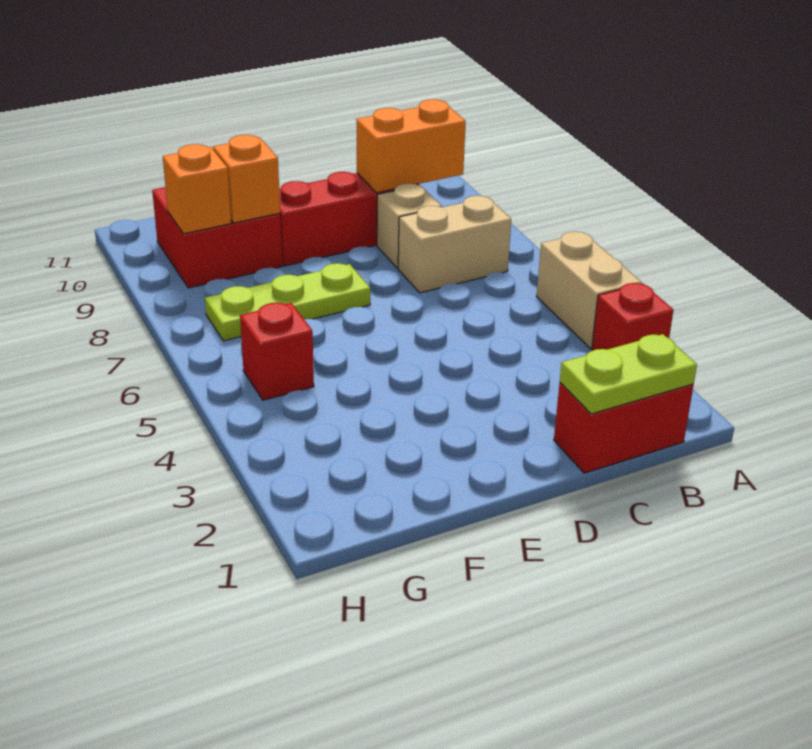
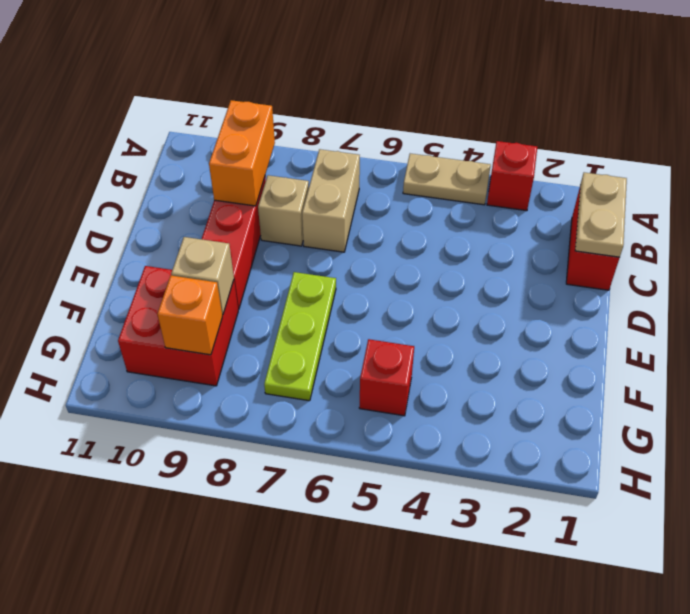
tan brick A4:A5 level 1 -> tan plate A4:A5 level 1
lime plate B1:C1 level 2 -> tan plate B1:C1 level 2
orange brick F9 level 2 -> tan brick F9 level 2

